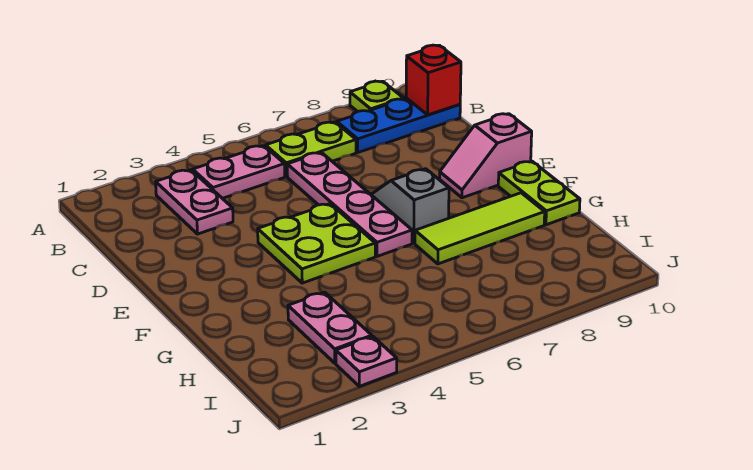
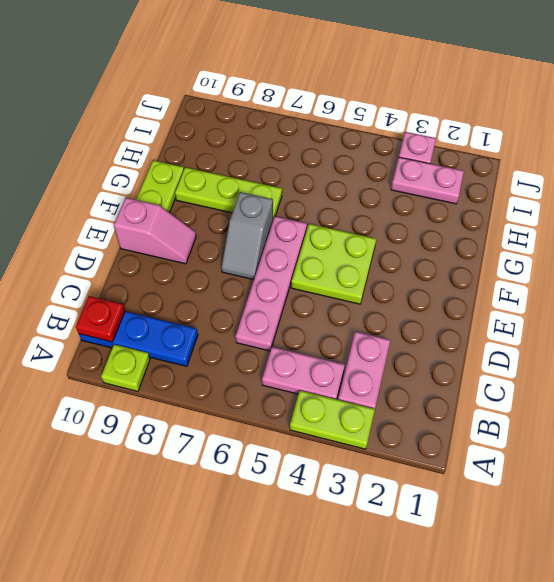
lime plate B6:B7 level 1 -> lime plate A3:A4 level 1
red brick B10 level 2 -> red plate B10 level 2
lime tile G7:G9 level 1 -> lime plate G7:G9 level 1
pink plate H3:I3 level 1 -> pink plate I2:I3 level 1

